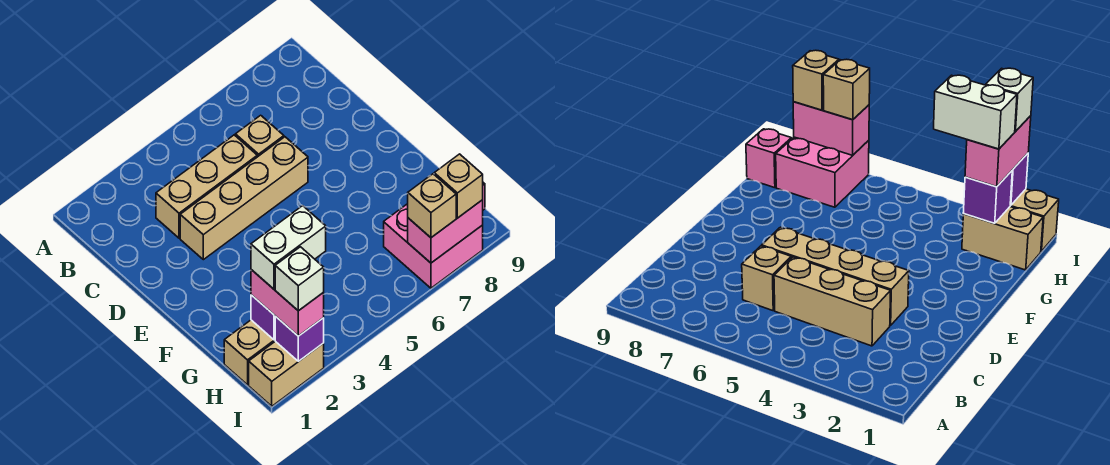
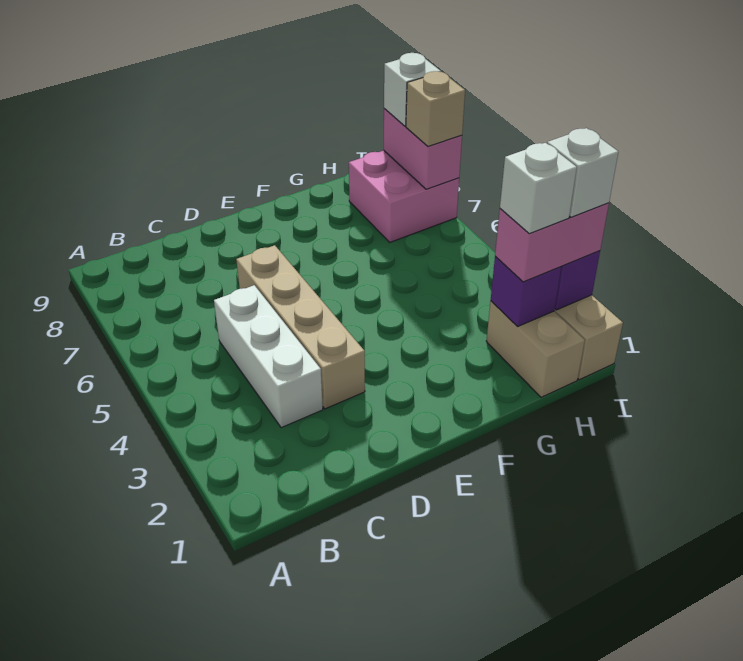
tan brick C3:C5 level 1 -> white brick C3:C5 level 1
tan brick C6 level 1 -> none
white brick H2:H3 level 4 -> white brick H2 level 4
pink brick H9 level 1 -> none
tan brick I8 level 3 -> white brick I8 level 3

